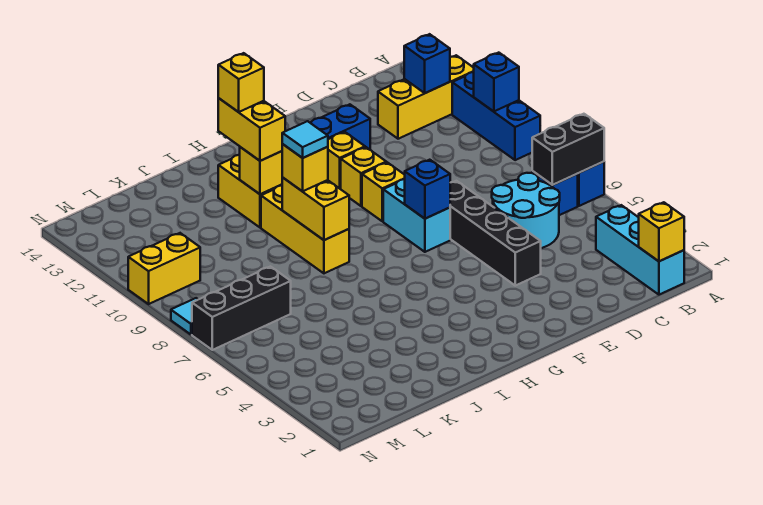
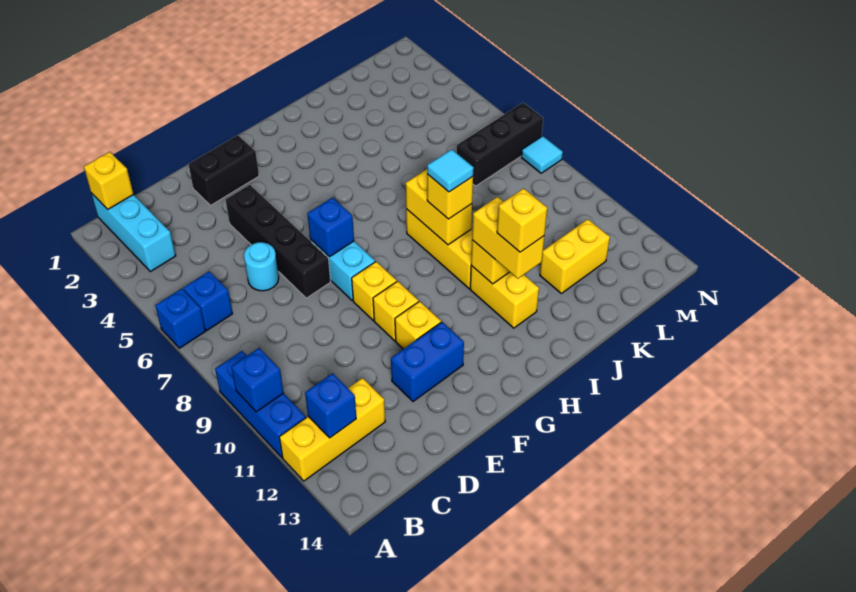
black brick A6:B6 level 2 -> black brick E2:F2 level 1
cyan round brick C5:D6 level 1 -> cyan round brick D6 level 1
yellow brick M10:N10 level 1 -> yellow brick K12:L12 level 1

